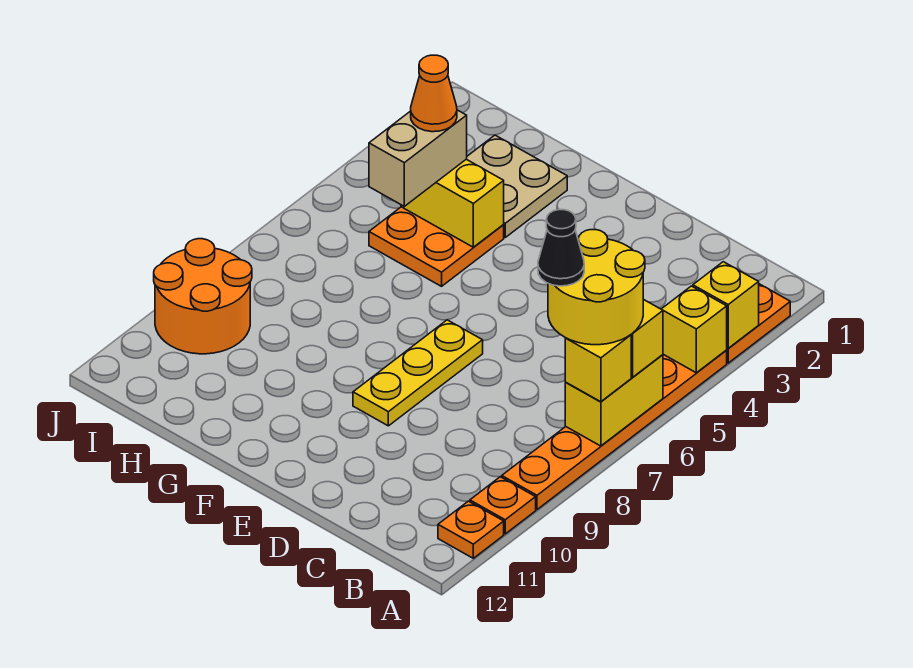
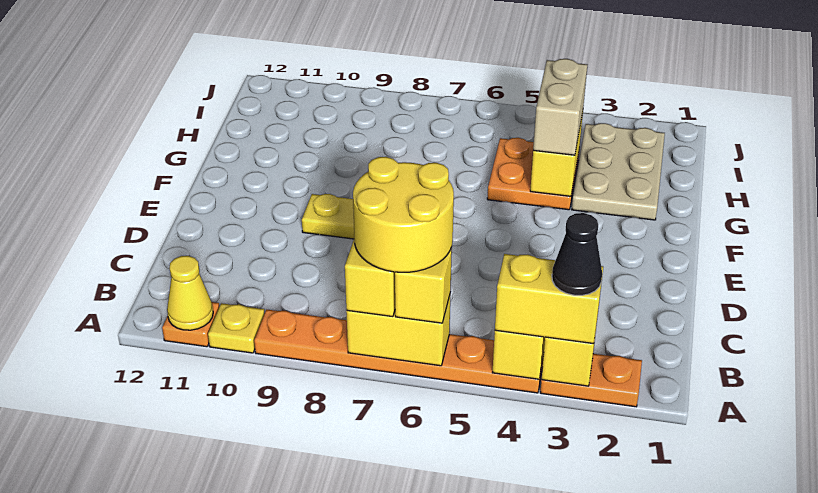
none -> yellow brick A3:A4 level 3
orange plate A10 level 1 -> yellow plate A10 level 1
none -> yellow cone A11 level 2
black cone B7 level 5 -> black cone A3 level 4
tan plate G2:H3 level 1 -> tan plate G2:I3 level 1
tan brick H4:H5 level 3 -> tan brick G4:H4 level 3
orange cone H4 level 4 -> none
orange round brick I9:J10 level 1 -> none

